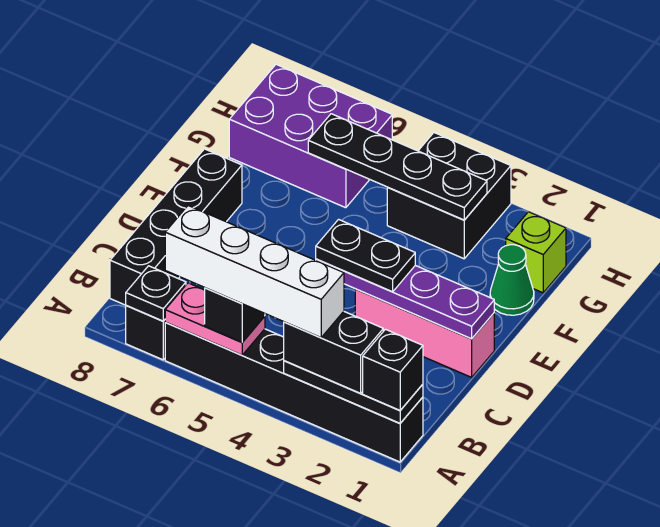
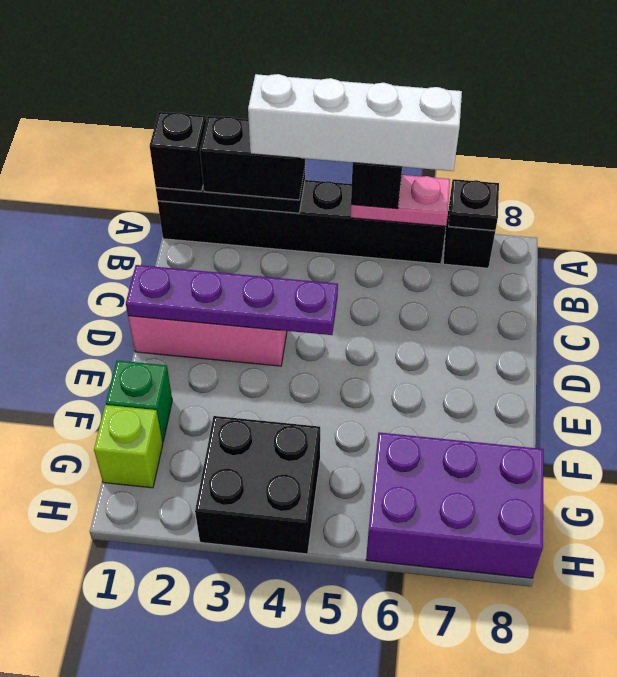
black brick B8:E8 level 1 -> none
black plate D3:D4 level 3 -> none
green cone F1 level 1 -> green brick F1 level 1
black plate G3:G6 level 2 -> none

